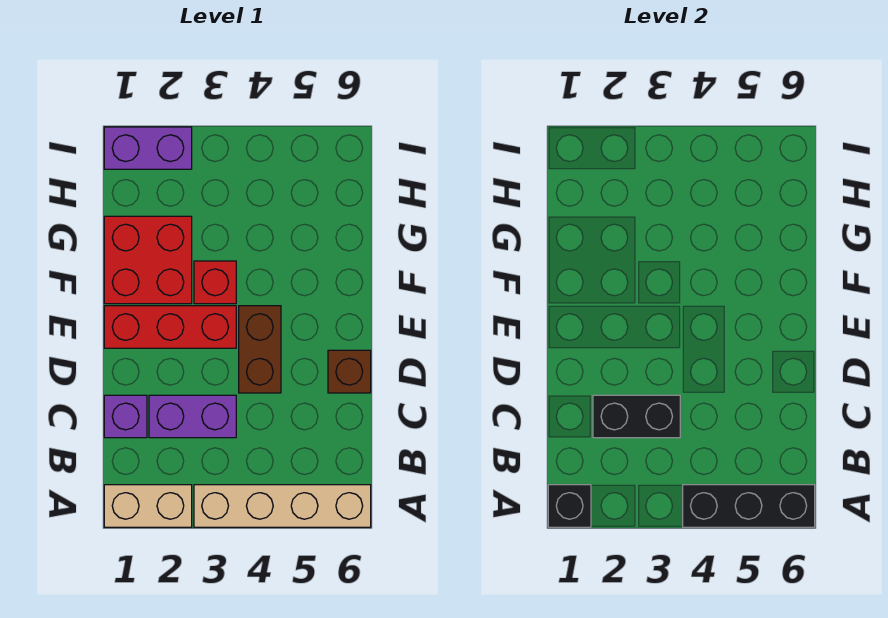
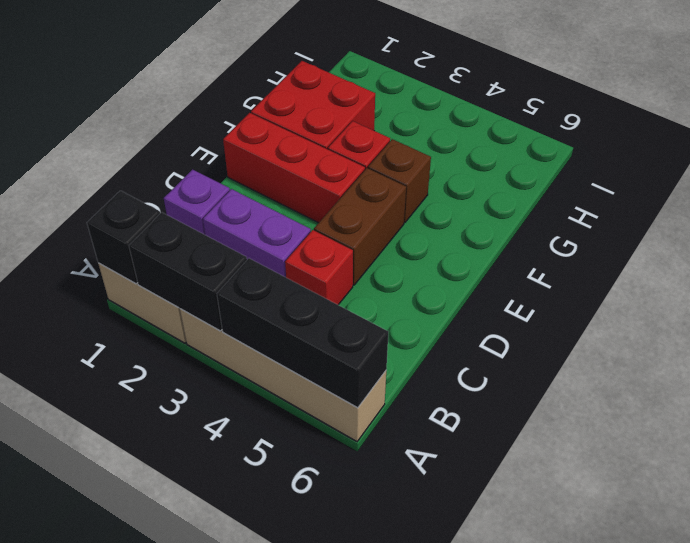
black brick C2:C3 level 2 -> black brick A2:A3 level 2
none -> red brick C4 level 1
brown brick D6 level 1 -> brown brick F4 level 1
purple brick I1:I2 level 1 -> none

